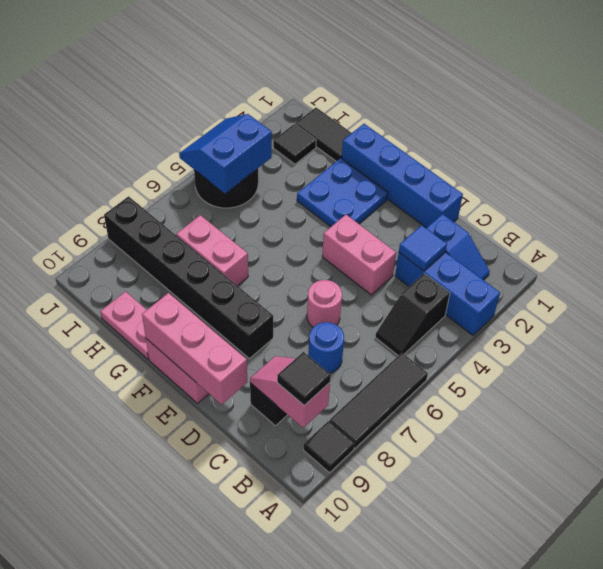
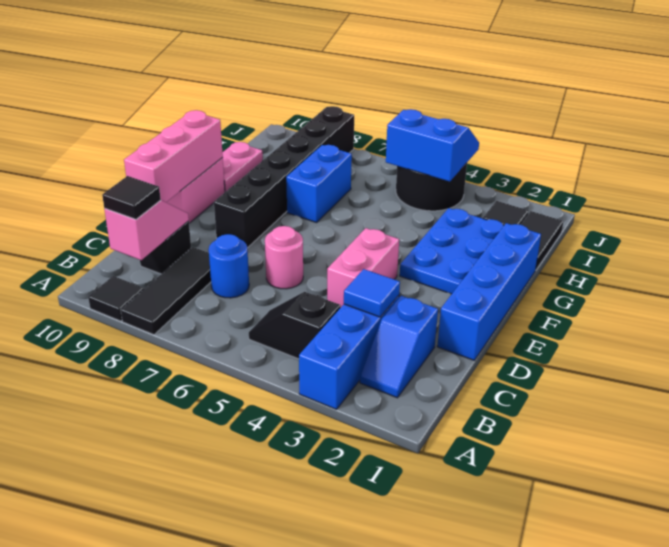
black tile A6:A8 level 1 -> black tile A8:C8 level 1
blue plate F2:G3 level 1 -> blue plate F2:H3 level 1
pink brick G7:H7 level 1 -> blue brick G7:H7 level 1

